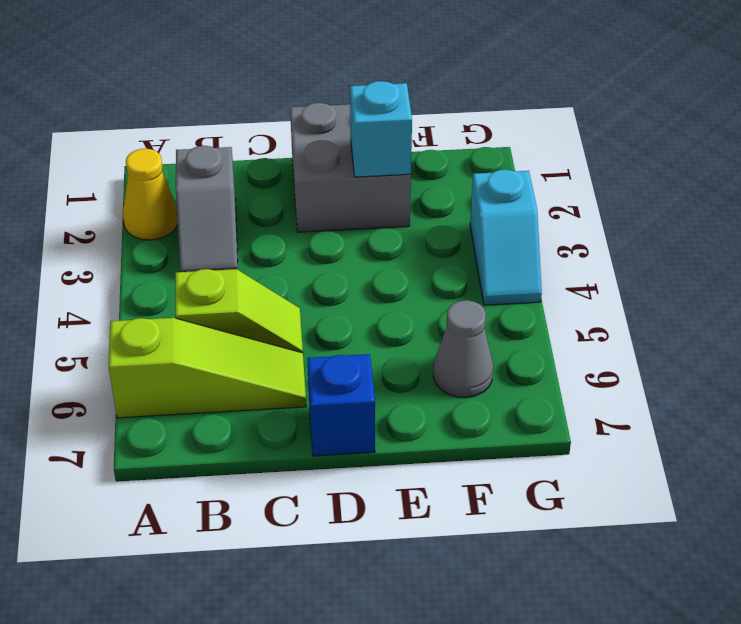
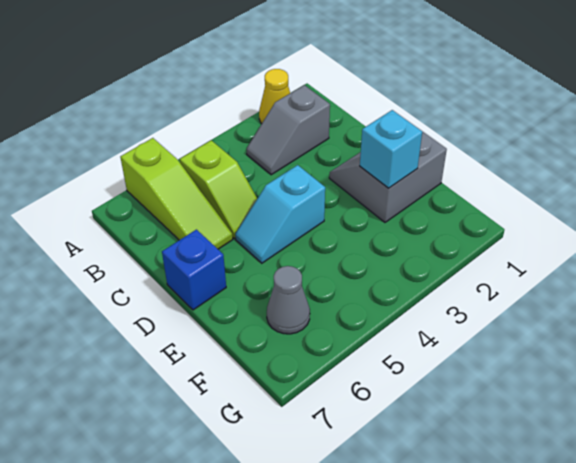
grey brick D1:E2 level 1 -> grey slope D1:E2 level 1 top E
cyan slope G3:G4 level 1 top 3 -> cyan slope D4:D5 level 1 top 4

